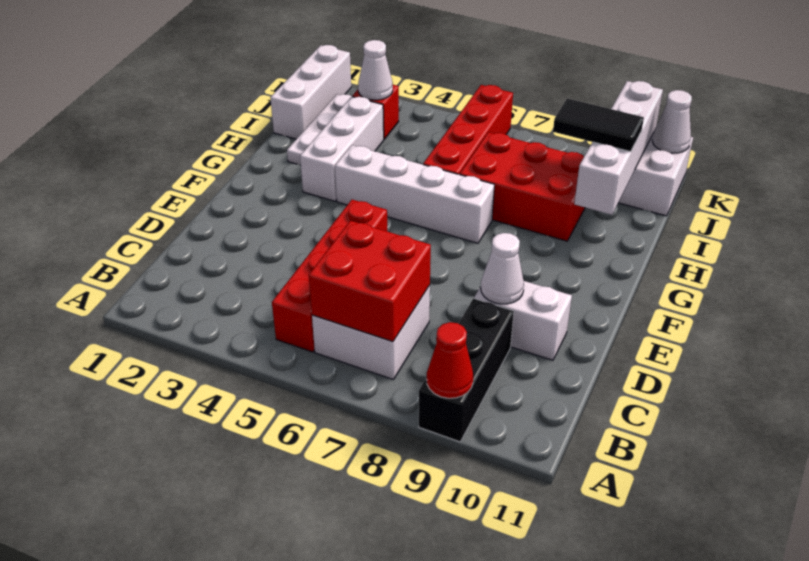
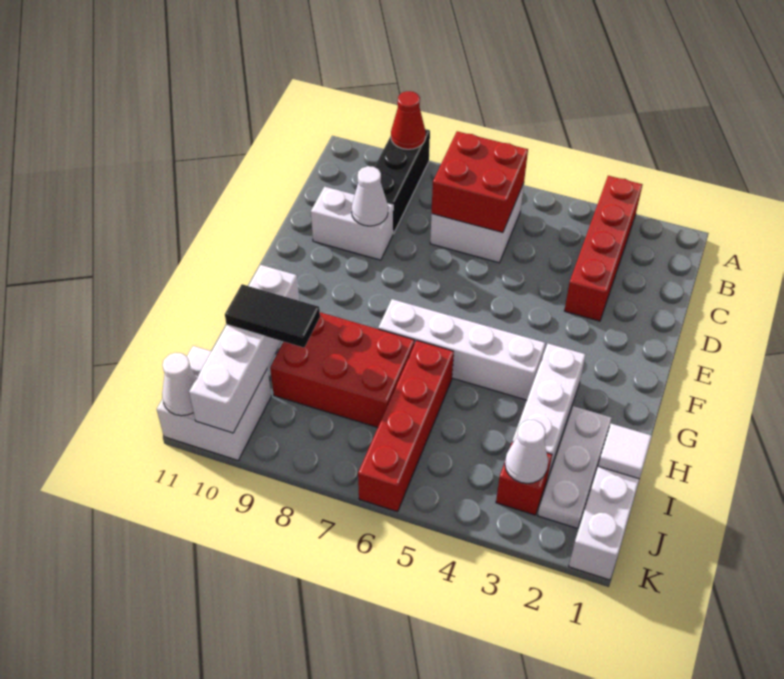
red brick B5:E5 level 1 -> red brick A3:D3 level 1
none -> white tile I1 level 2

